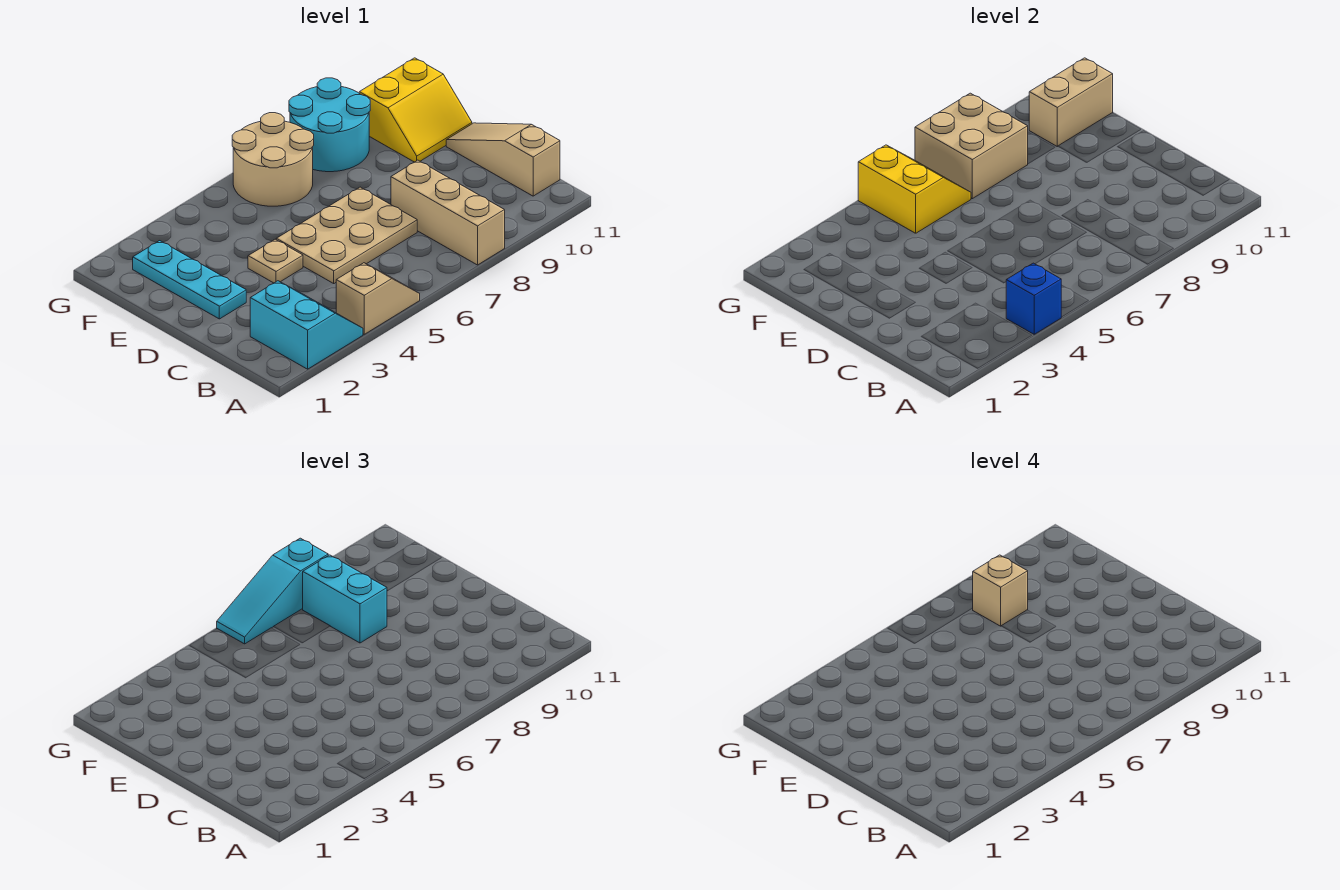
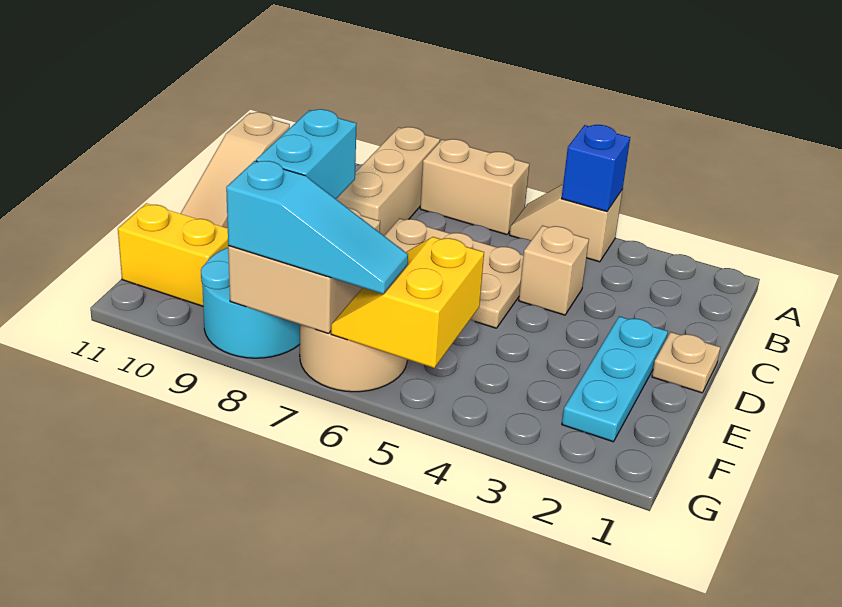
cyan slope A2:B3 level 1 top 2 -> none
tan plate D4 level 1 -> tan plate D1 level 1
tan brick F8 level 4 -> tan brick C4 level 1
tan brick F10:F11 level 2 -> tan brick A6:A7 level 1

